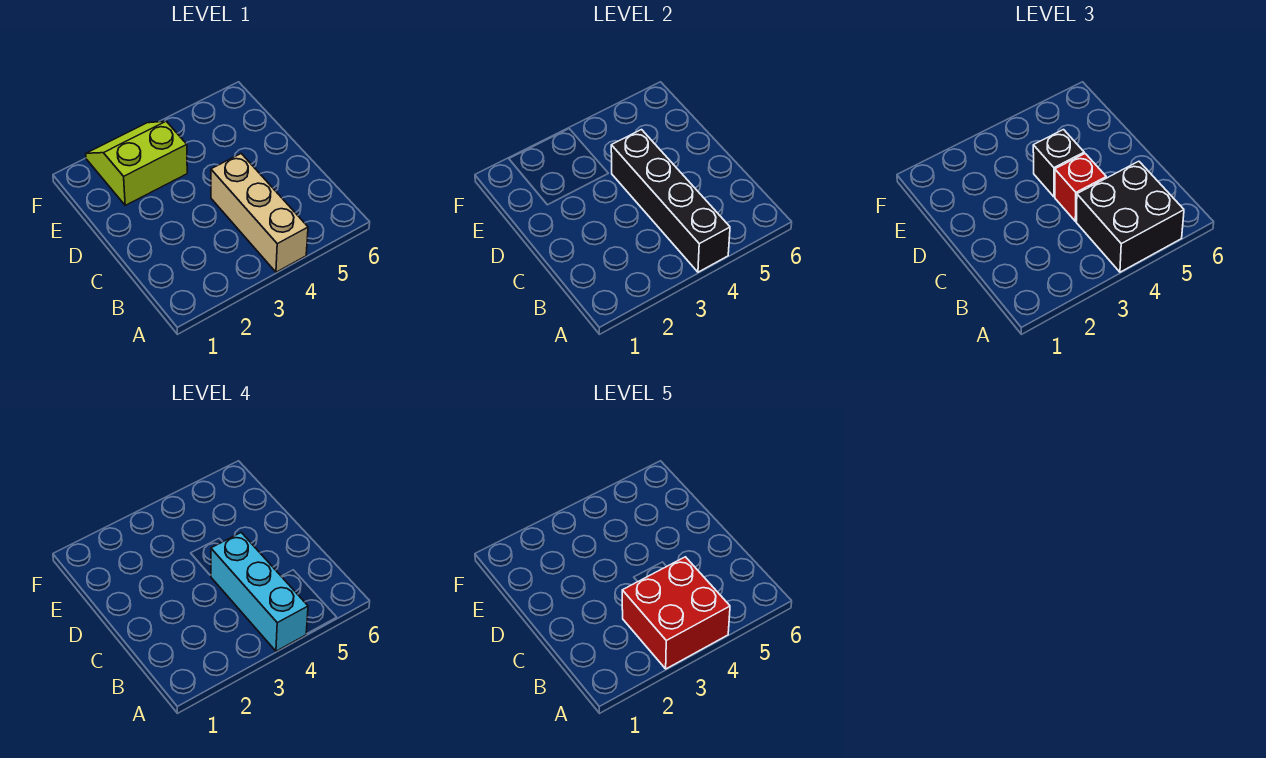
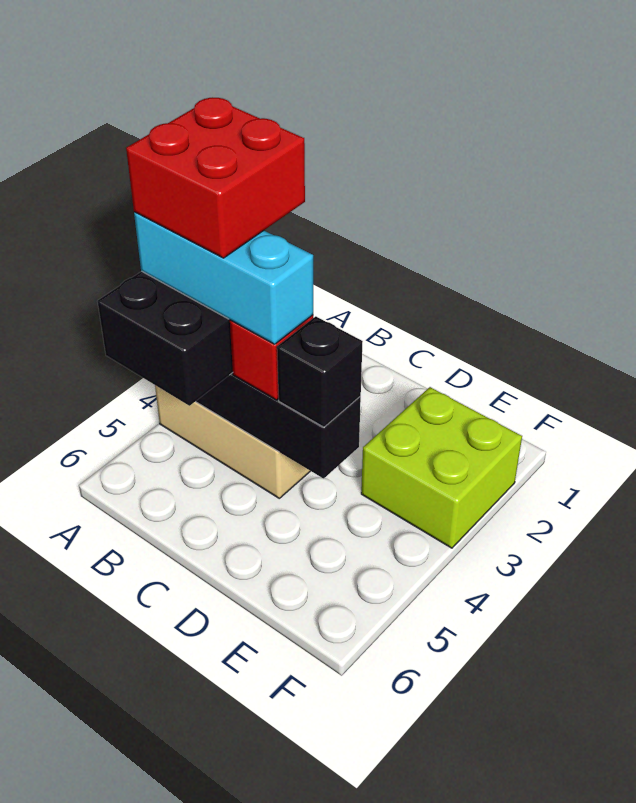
lime slope E2:F3 level 1 top E -> lime brick E2:F3 level 1

